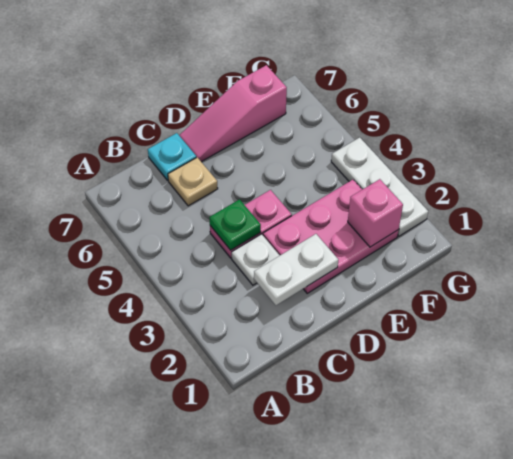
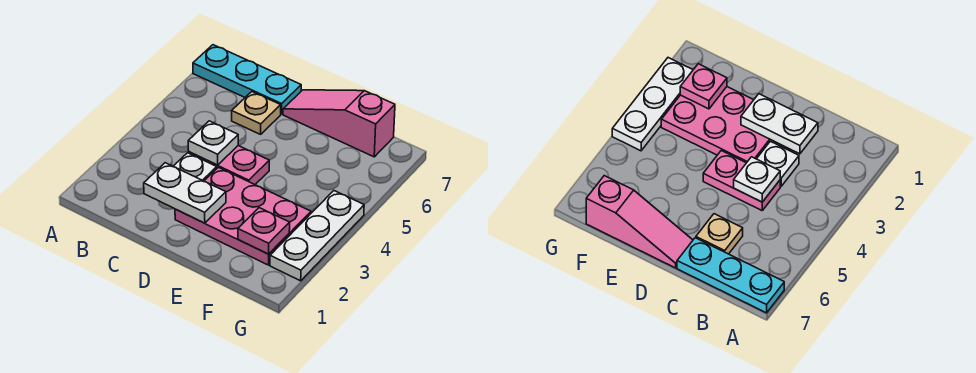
green plate C4 level 2 -> white plate C4 level 2
cyan plate C7 level 1 -> cyan plate A7:C7 level 1
pink brick F2 level 2 -> pink plate F2 level 2

